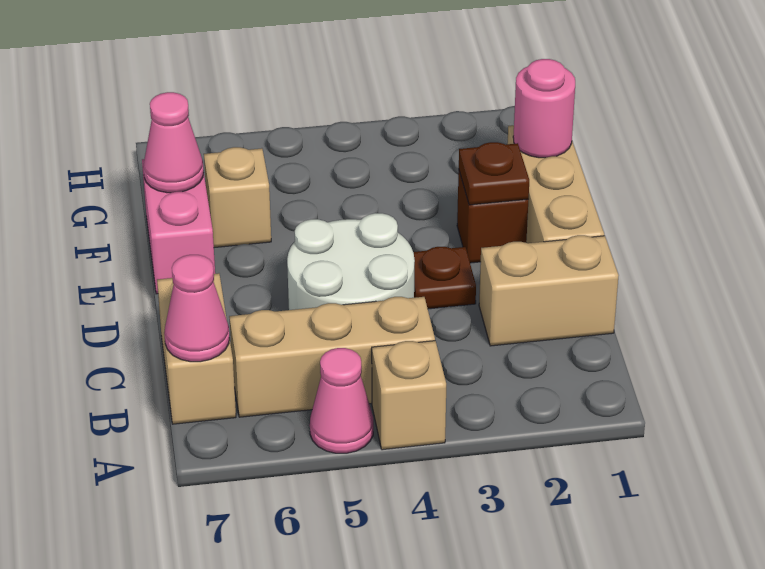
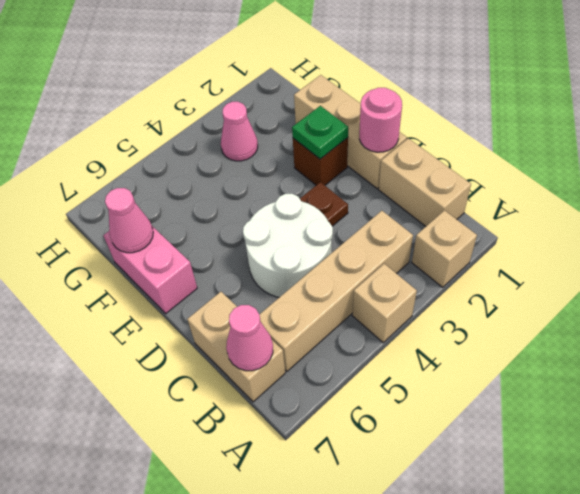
pink cone A5 level 1 -> pink cone G3 level 1
tan brick B4:B6 level 1 -> tan brick B3:B6 level 1
tan brick C1:C2 level 1 -> tan brick B1:C1 level 1
brown plate E2 level 2 -> green plate E2 level 2
pink round brick F1 level 2 -> pink round brick D1 level 2
tan brick F6 level 1 -> tan brick A2 level 1

